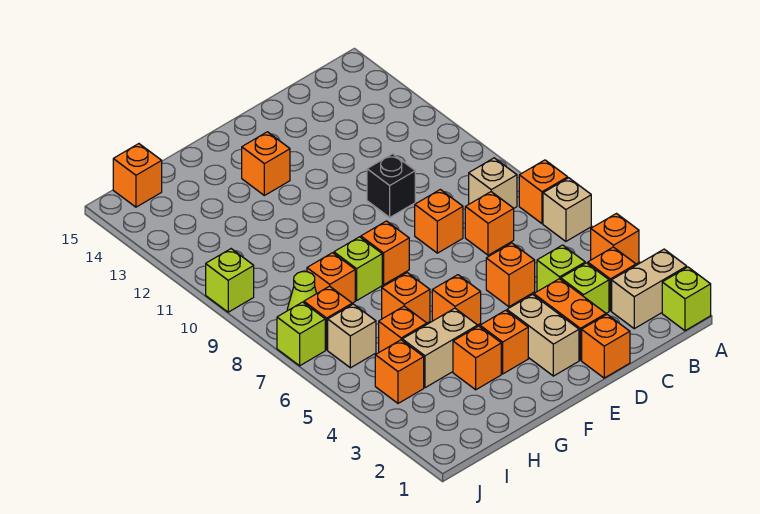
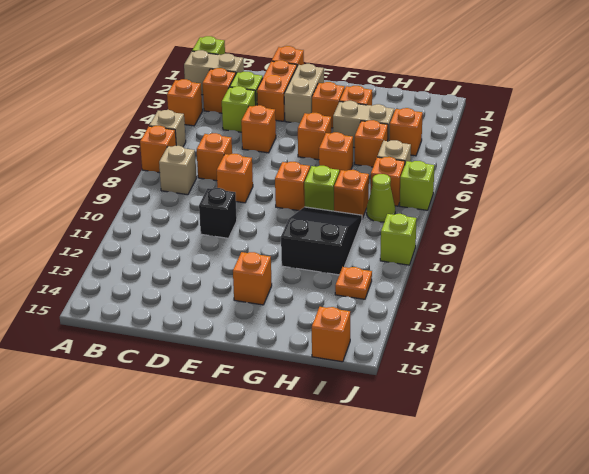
none -> black slope G9:H11 level 1 top 11
none -> orange plate I12 level 1

